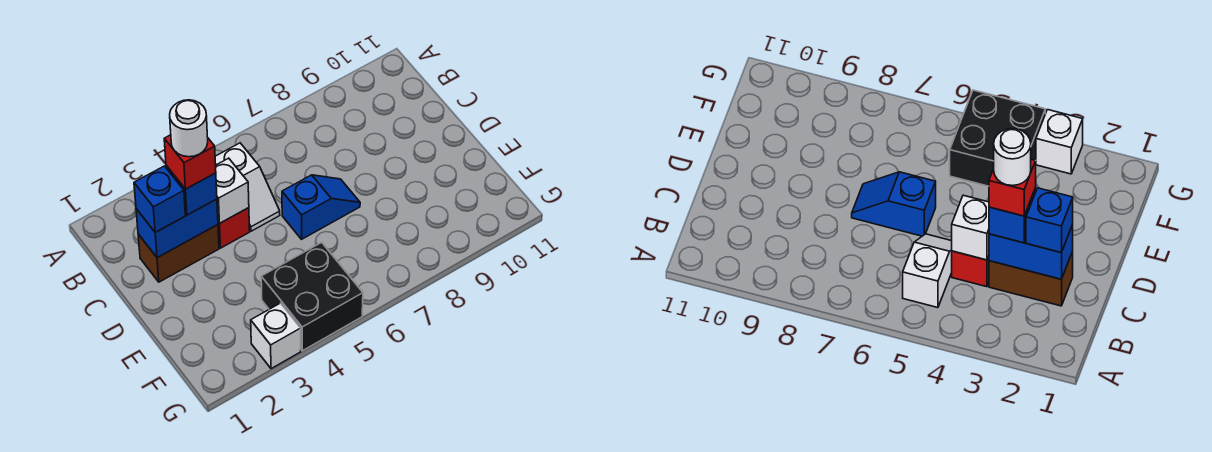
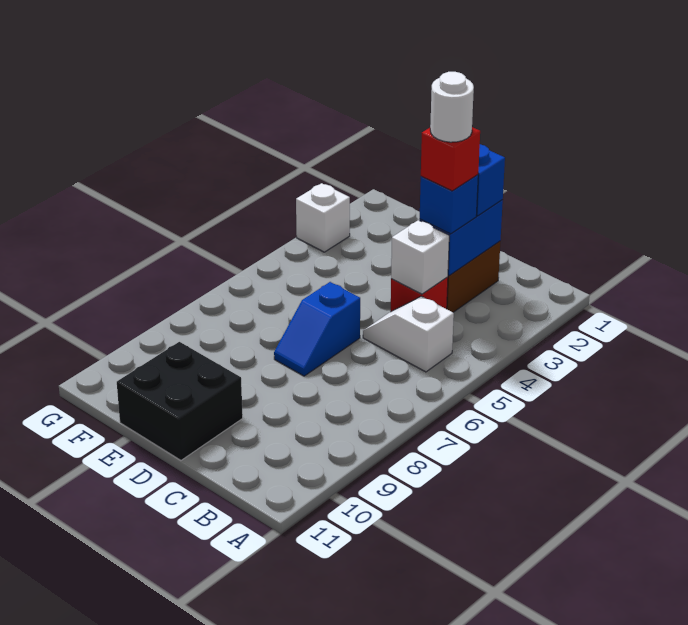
black brick F4:G5 level 1 -> black brick D10:E11 level 1

